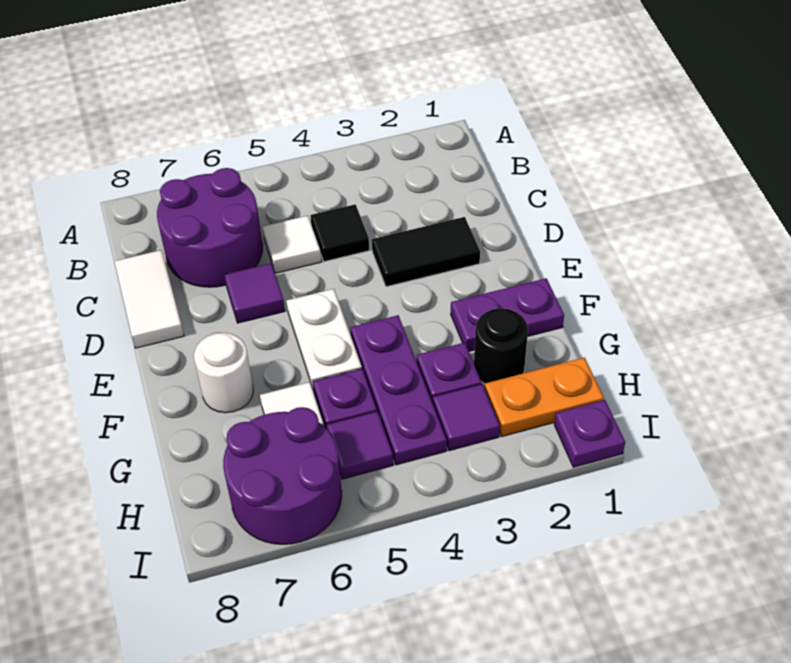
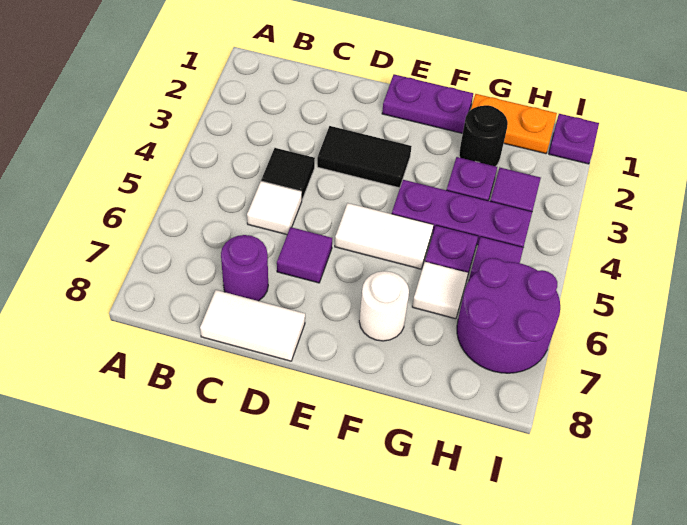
purple round brick B6:C7 level 1 -> purple round brick C7 level 1
black tile D2:D3 level 1 -> black tile D3:E3 level 1
white plate E5:F5 level 1 -> white tile E5:F5 level 1
purple plate F1:F2 level 1 -> purple plate E1:F1 level 1
orange plate H1:H2 level 1 -> orange plate G1:H1 level 1

